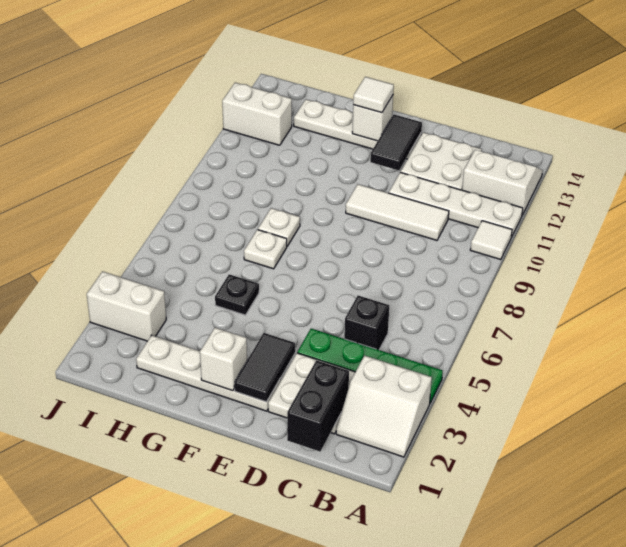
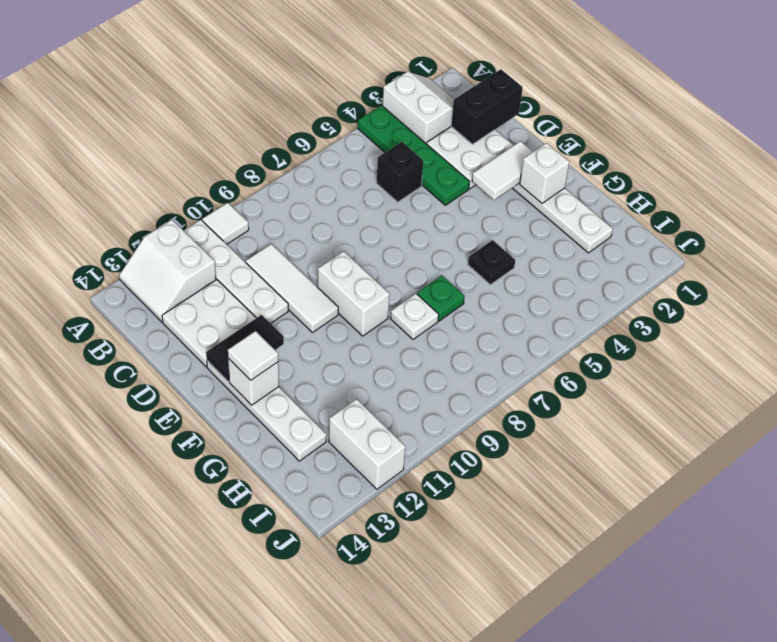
black tile E2:E3 level 2 -> white tile E2:E3 level 2
white plate G7 level 1 -> green plate G7 level 1
white brick I3:J3 level 1 -> white brick E9:F9 level 1

